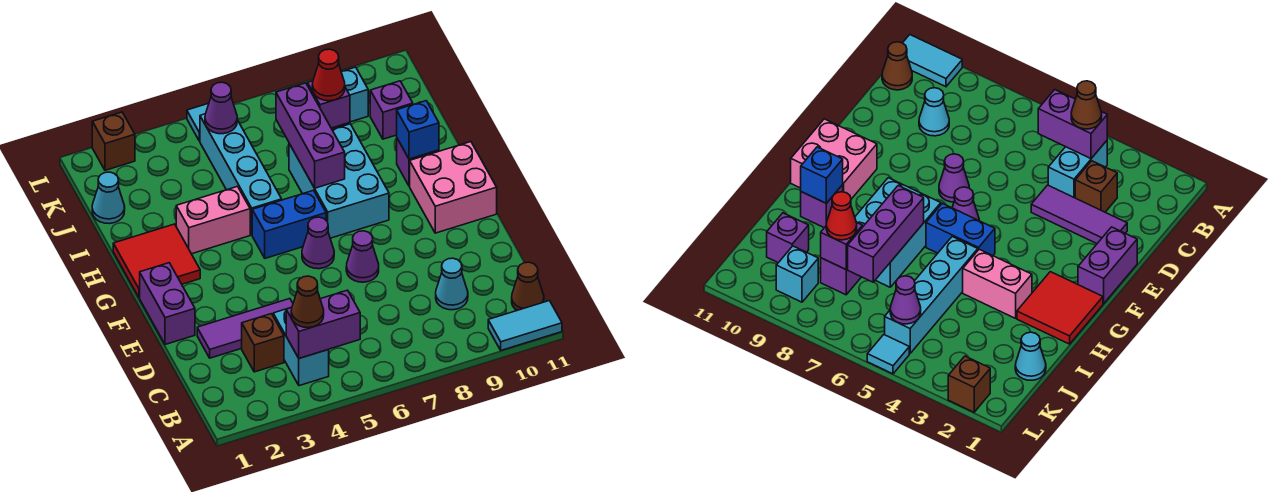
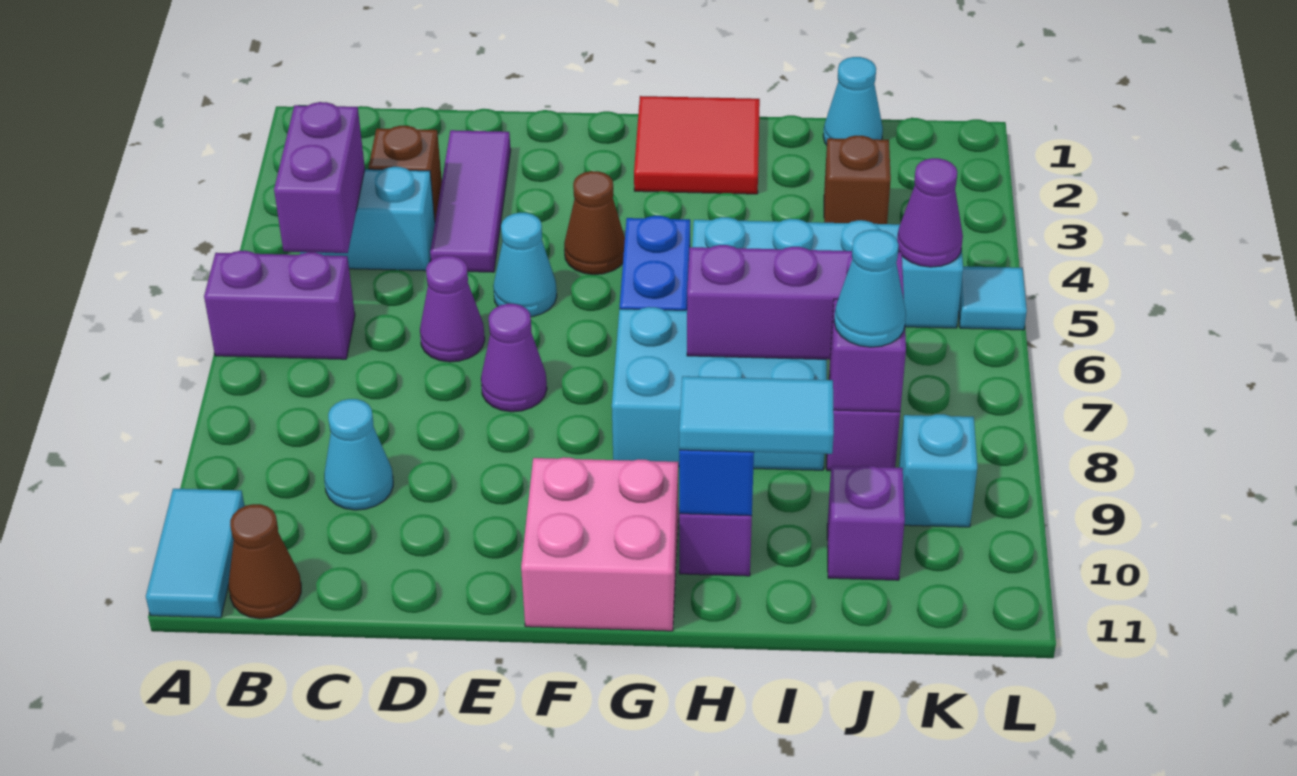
brown cone B4 level 3 -> brown cone F4 level 1
purple brick E1:F1 level 1 -> purple brick A6:B6 level 1
none -> cyan cone E5 level 1
purple cone F6 level 1 -> purple cone D6 level 1
pink brick H3:H4 level 1 -> none
none -> cyan tile H10:I10 level 3
red cone J8 level 3 -> cyan cone J8 level 3
brown brick L2 level 1 -> brown brick J3 level 1

